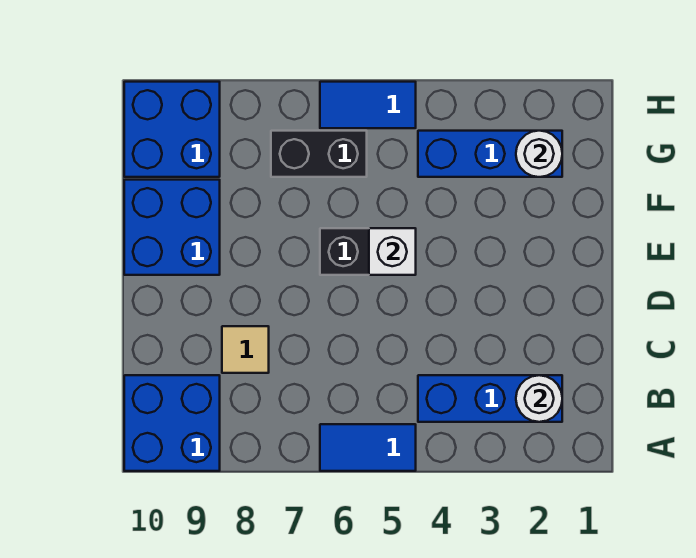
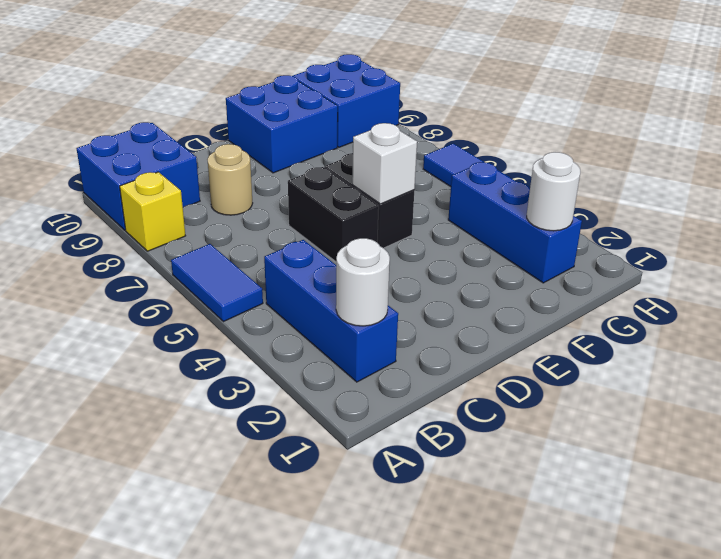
none -> yellow brick A8 level 1
tan tile C8 level 1 -> tan round brick C8 level 1
black brick G6:G7 level 1 -> black brick D5:D6 level 1

